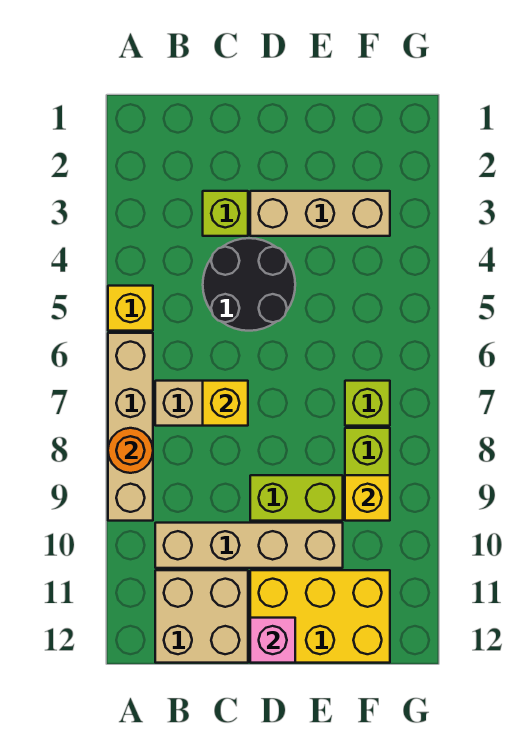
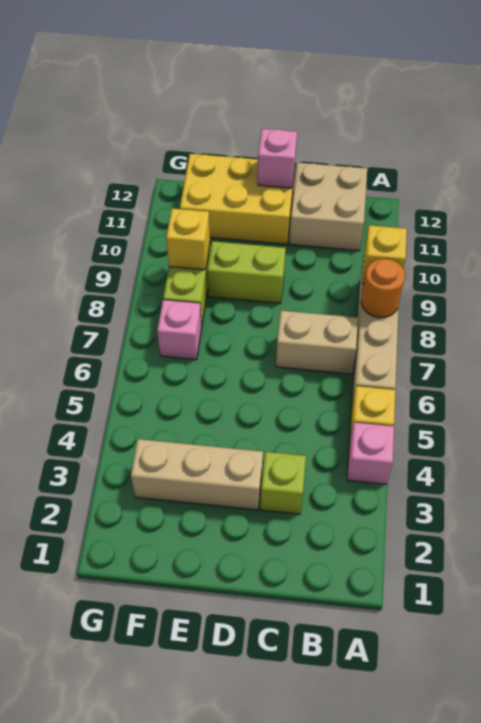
none -> pink brick A4 level 1
tan brick B10:E10 level 1 -> none
black round brick C4:D5 level 1 -> none
yellow brick C7 level 2 -> yellow brick A9 level 2
lime brick F7 level 1 -> pink brick F7 level 1

